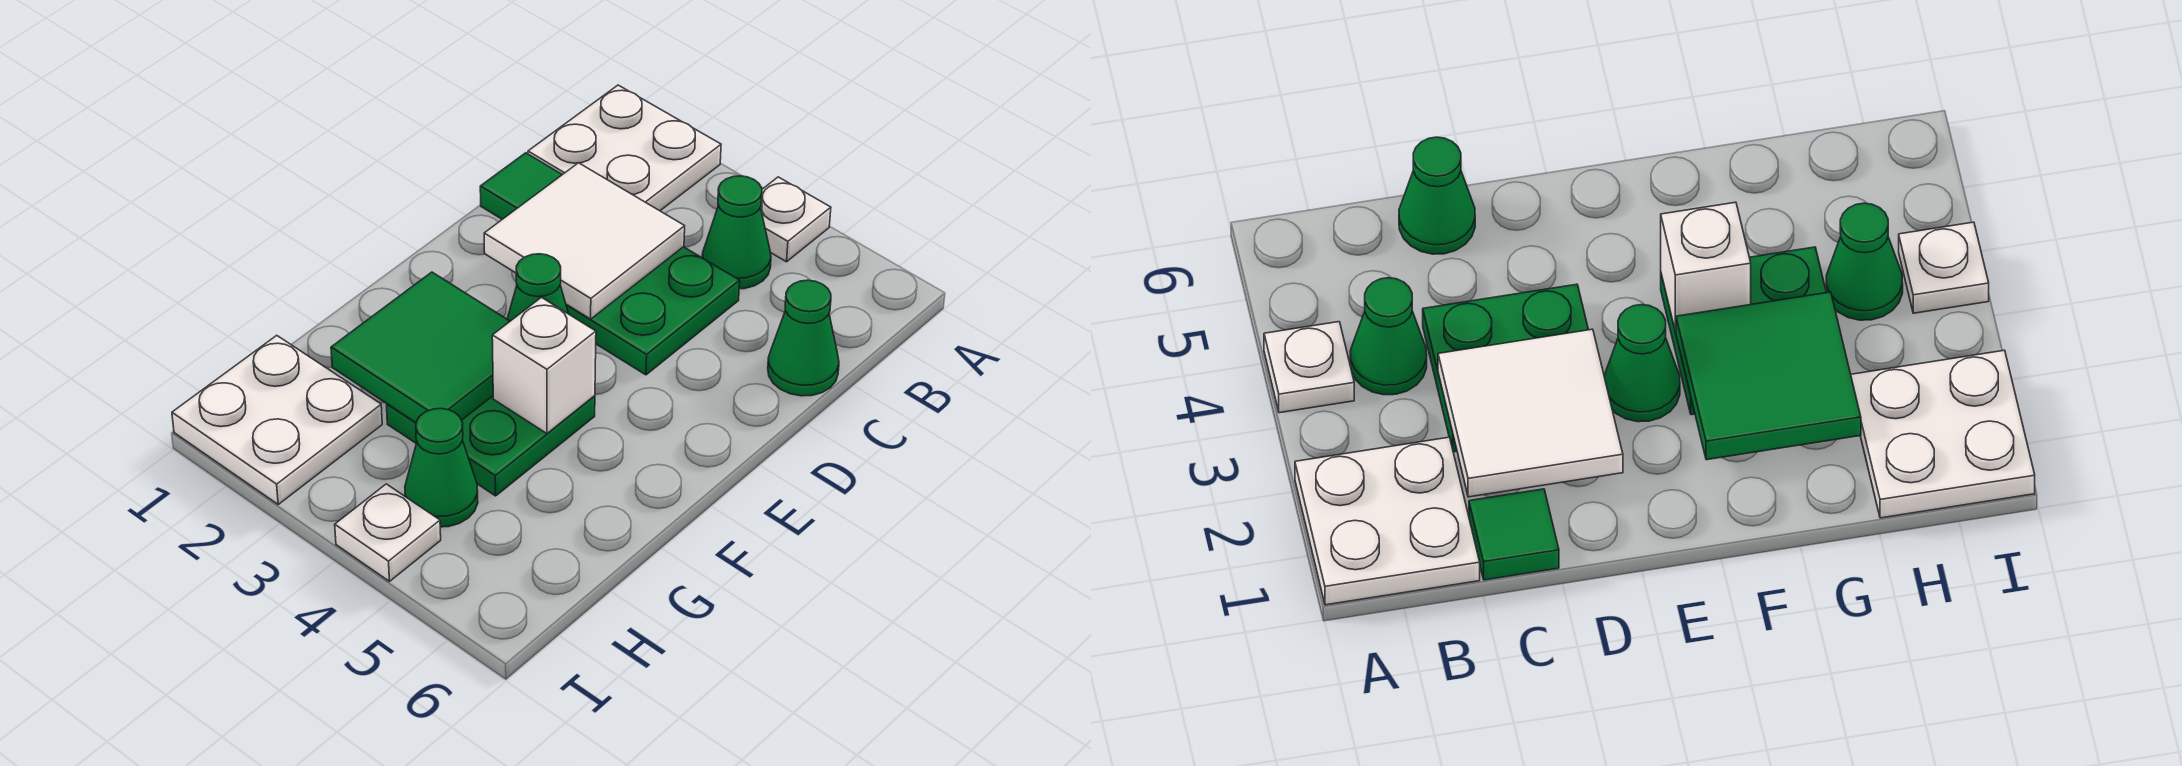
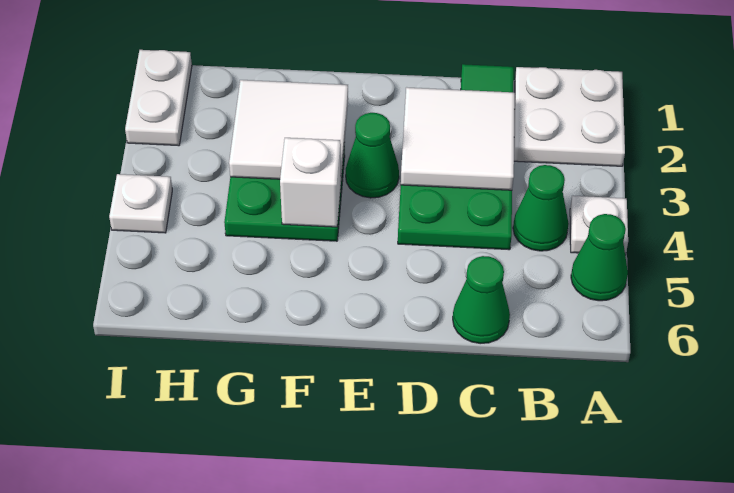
green tile F2:G3 level 2 -> white tile F2:G3 level 2
white plate H1:I2 level 1 -> white plate I1:I2 level 1
green cone H4 level 1 -> green cone A5 level 1

